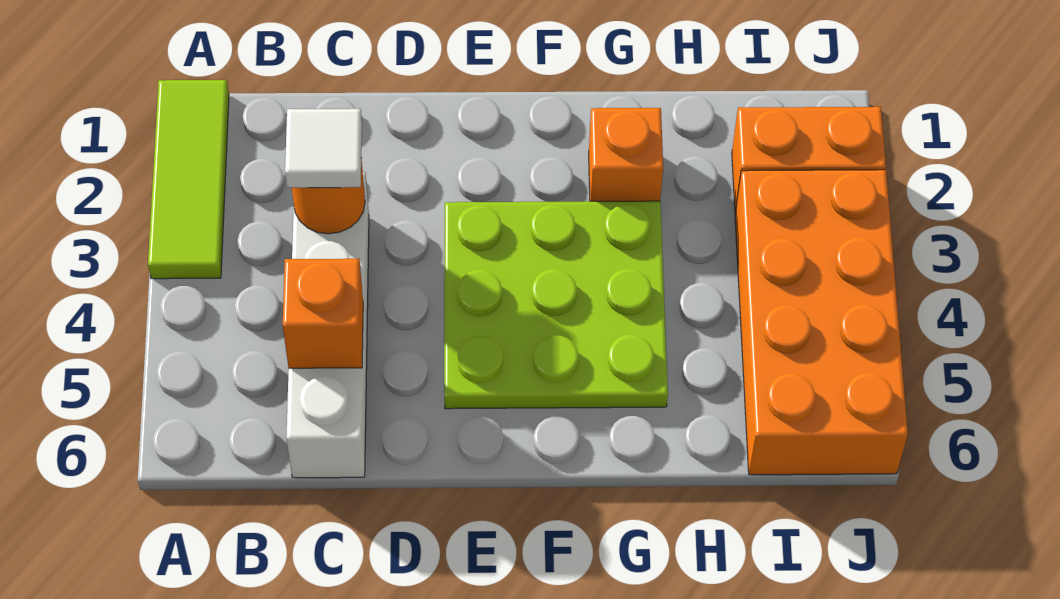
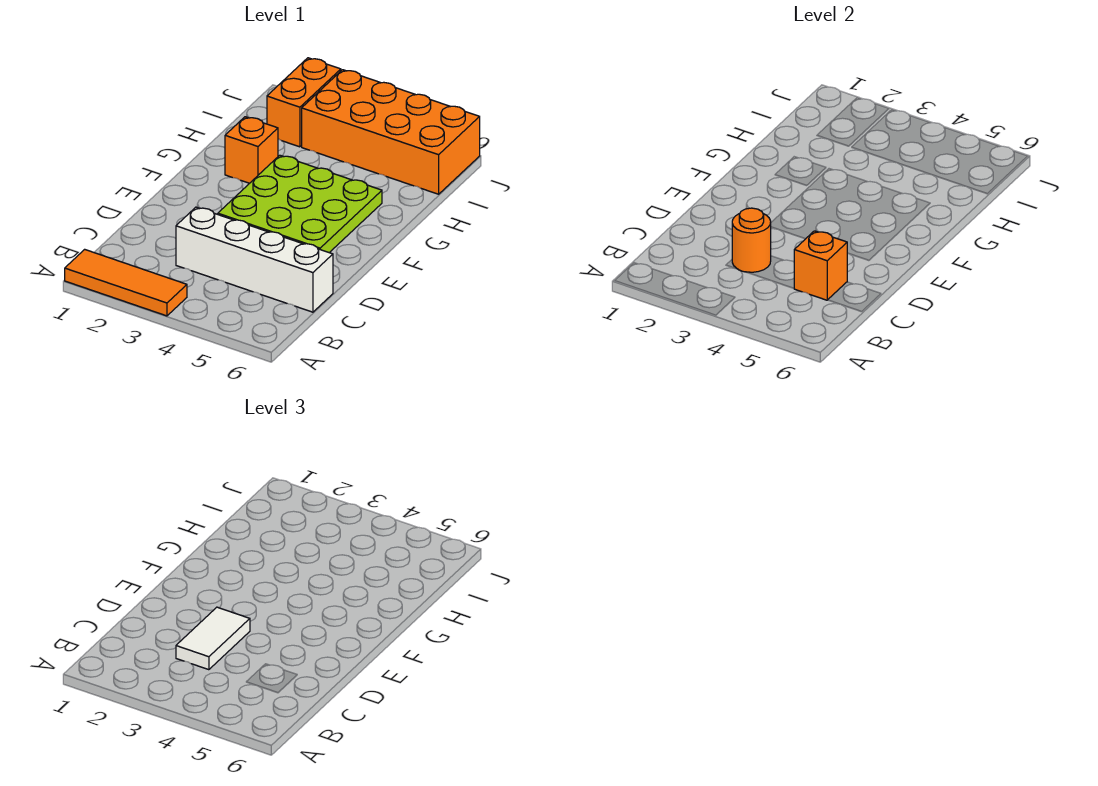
lime tile A1:A3 level 1 -> orange tile A1:A3 level 1
white tile C3 level 3 -> white tile C3:D3 level 3

